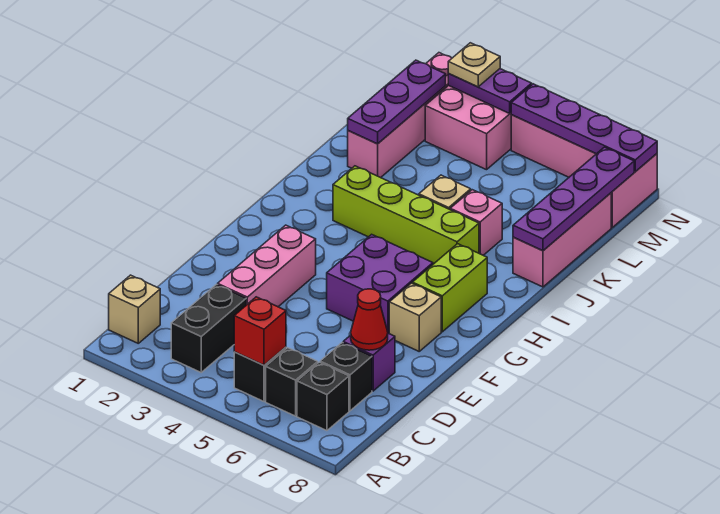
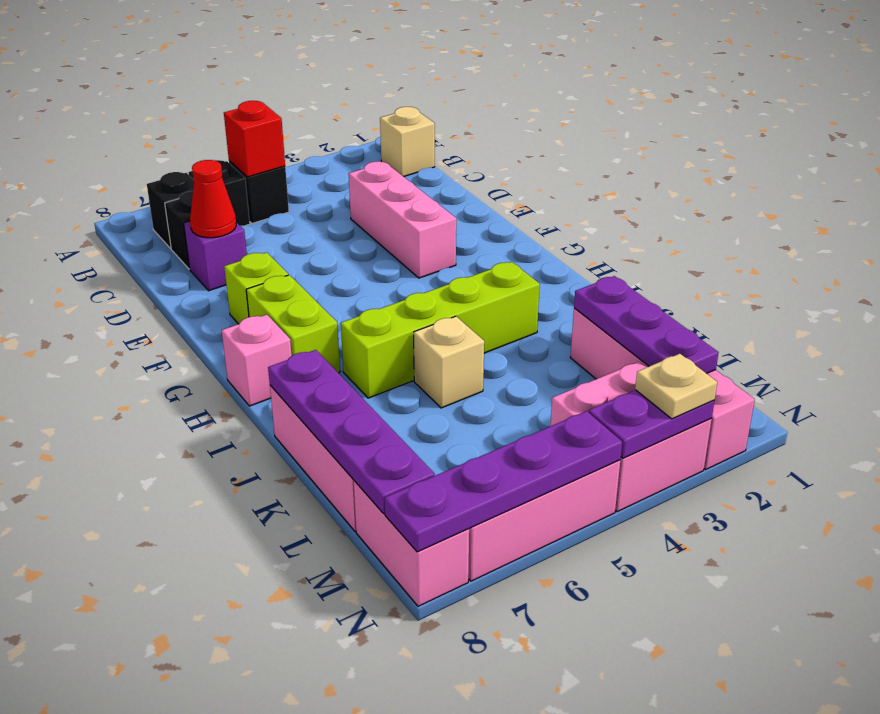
black brick B3:C3 level 1 -> none
purple brick F5:G6 level 1 -> none
tan brick F7 level 1 -> lime brick F7 level 1
pink brick J6 level 1 -> pink brick H8 level 1

